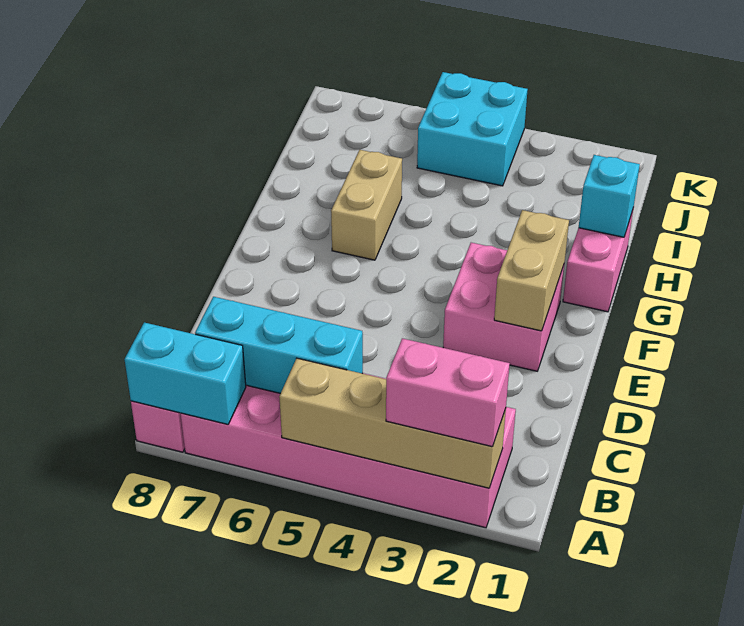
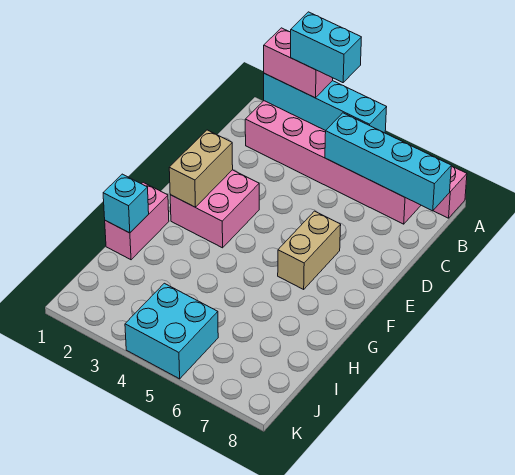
tan brick A2:A5 level 2 -> cyan brick A2:A5 level 2
cyan brick A7:A8 level 2 -> cyan brick A3:A4 level 4
cyan brick B5:B7 level 2 -> cyan brick B5:B8 level 2
tan brick G6:H6 level 1 -> tan brick E6:F6 level 1

